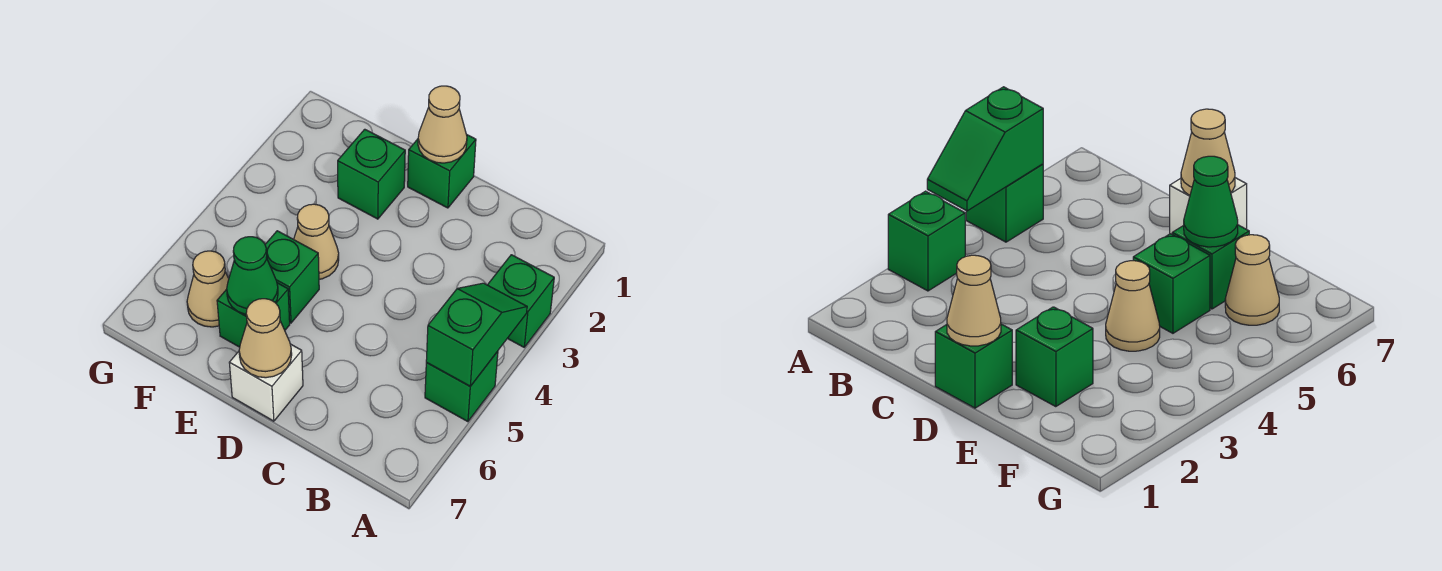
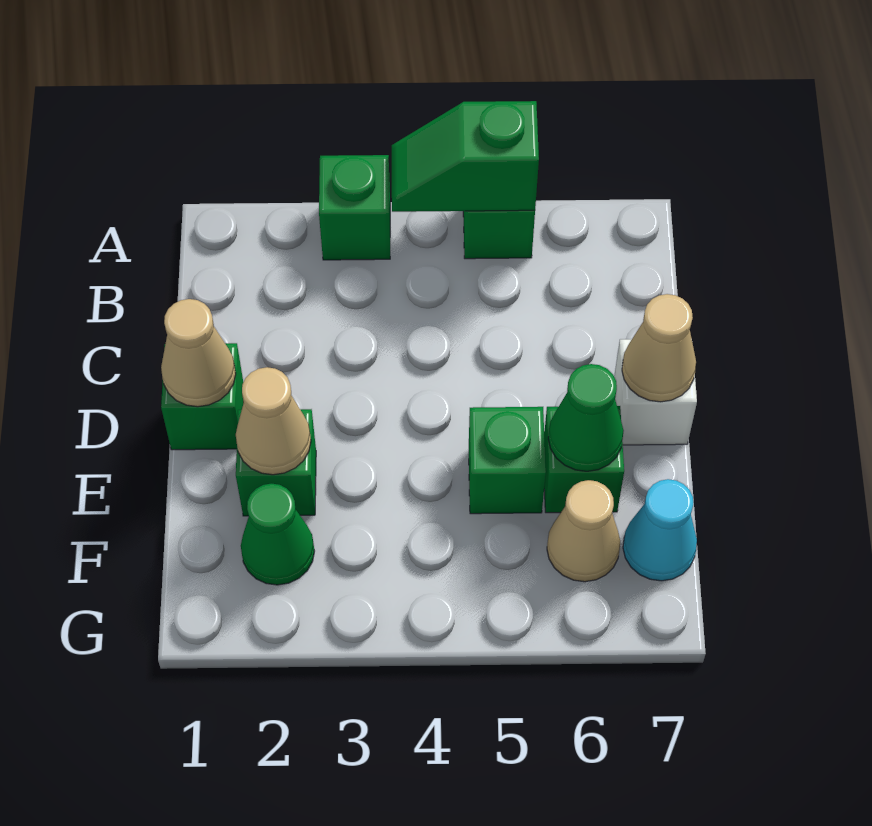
tan cone E4 level 1 -> tan cone E2 level 2
none -> green cone F2 level 1
none -> cyan cone F7 level 1

